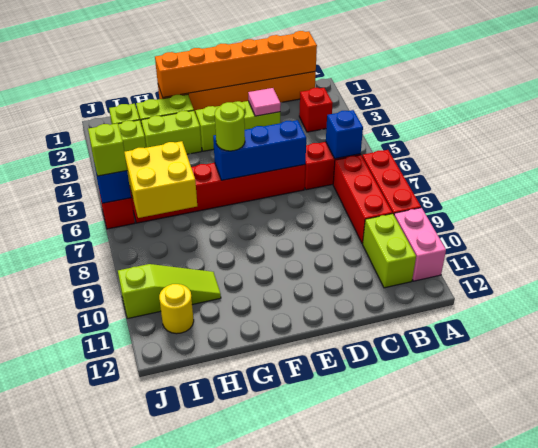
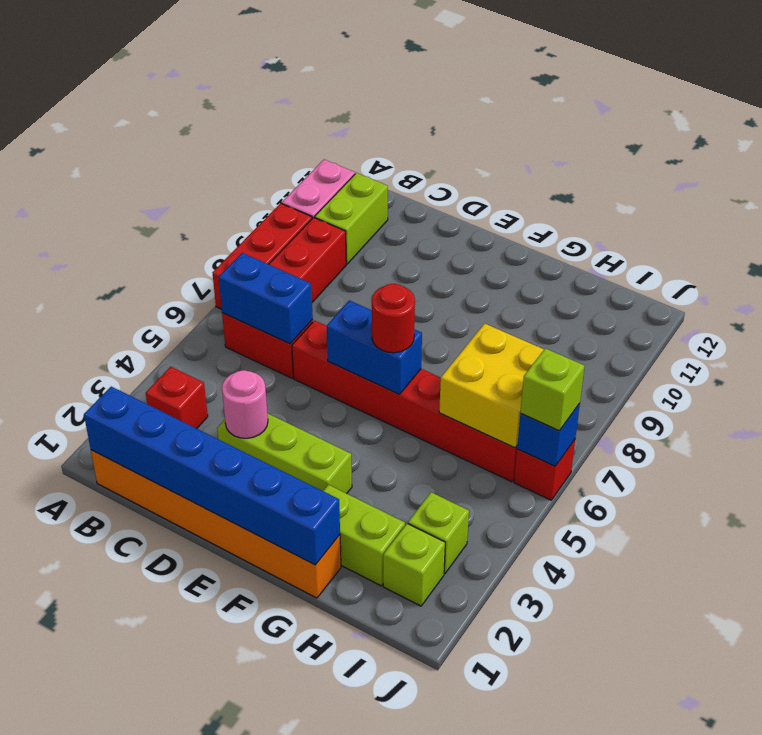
orange brick B1:G1 level 2 -> blue brick B1:G1 level 2
blue brick B6 level 2 -> blue brick B6:C6 level 2
pink tile D3 level 2 -> pink round brick D3 level 2
blue brick D6:F6 level 2 -> blue brick E6:F6 level 2
lime round brick F6 level 3 -> red round brick F6 level 3
lime brick G3:H3 level 1 -> none
lime slope H10:J10 level 1 top J -> none
yellow round brick I11 level 1 -> none

